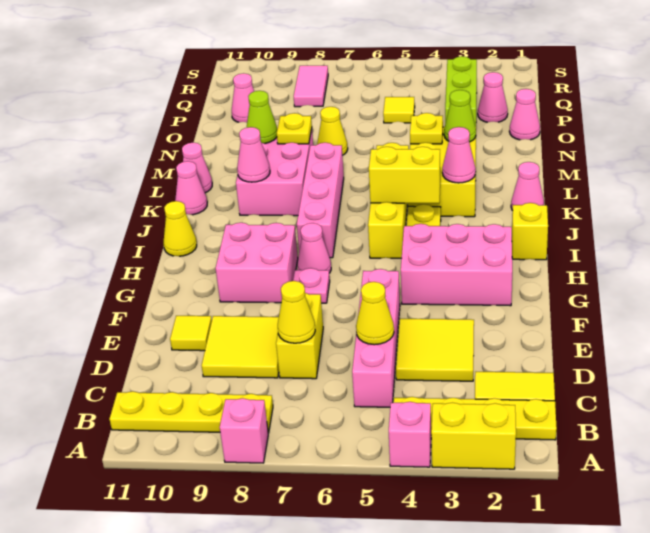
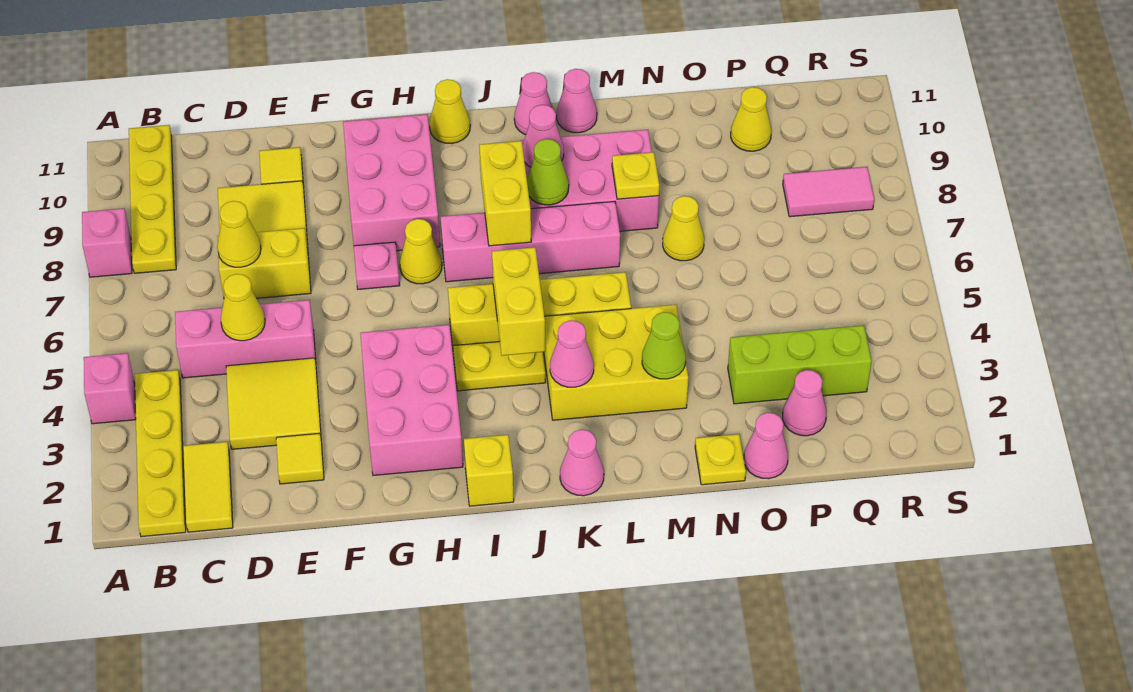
yellow brick A2:A3 level 1 -> yellow brick J7:J8 level 2
pink brick C5:F5 level 1 -> pink brick C5:E5 level 1
pink brick G8:H9 level 1 -> pink brick G8:H10 level 1
pink cone H7 level 1 -> yellow cone H7 level 1
yellow plate M4 level 2 -> yellow plate N1 level 1
lime cone M9 level 2 -> lime cone K8 level 2
yellow tile P5 level 1 -> yellow tile E2 level 1
pink cone P10 level 1 -> yellow cone P10 level 1

